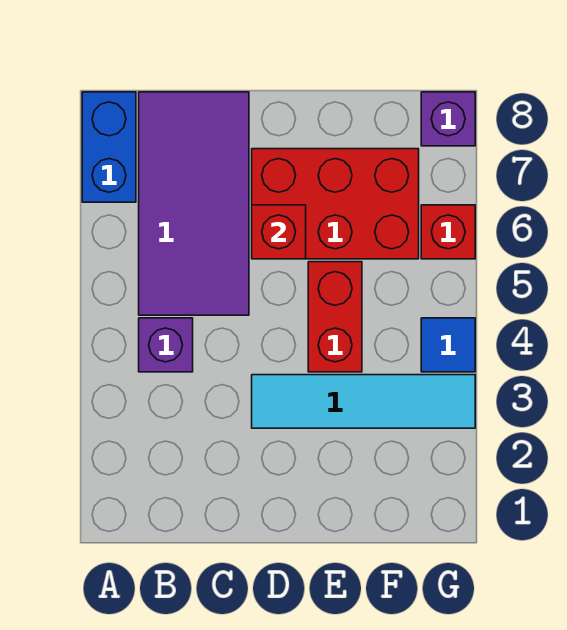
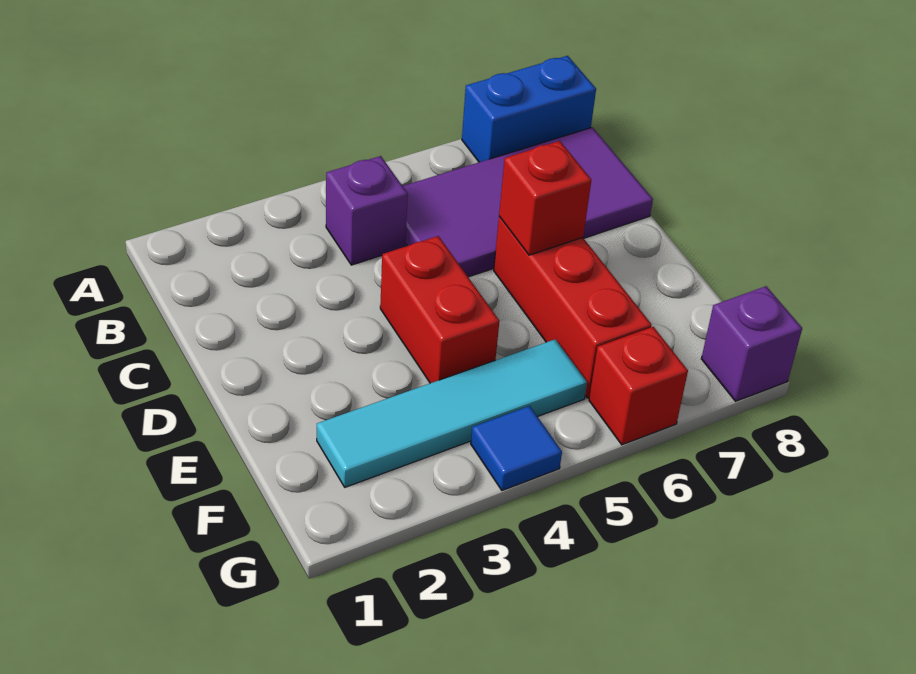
cyan tile D3:G3 level 1 -> cyan tile F2:F5 level 1
red brick D6:F7 level 1 -> red brick D6:F6 level 1
red brick E4:E5 level 1 -> red brick D4:E4 level 1

